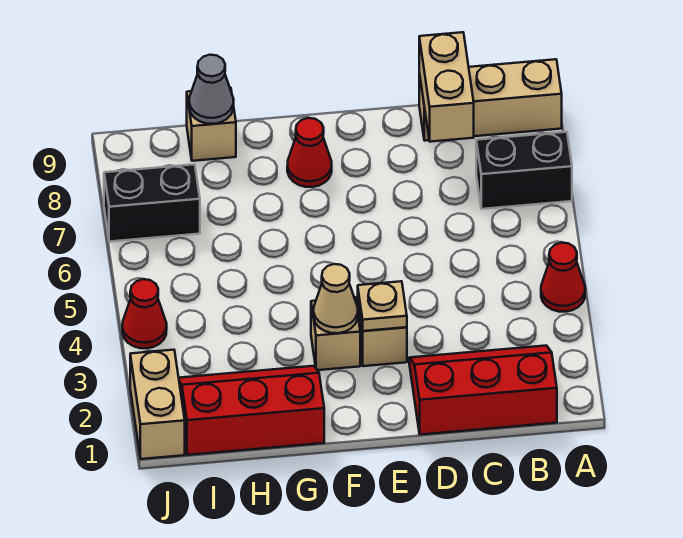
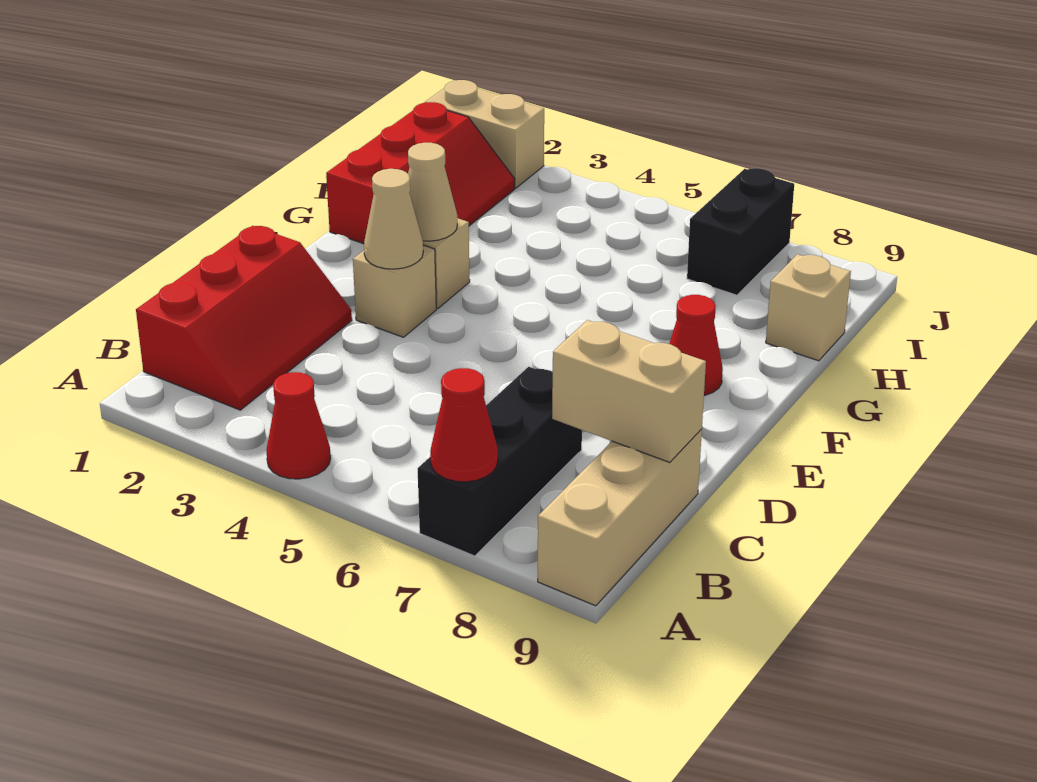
black brick A7:B7 level 1 -> black brick A7:C7 level 1
tan plate E3 level 2 -> tan cone E3 level 2
grey cone H9 level 2 -> none
red cone J4 level 1 -> red cone A7 level 2

